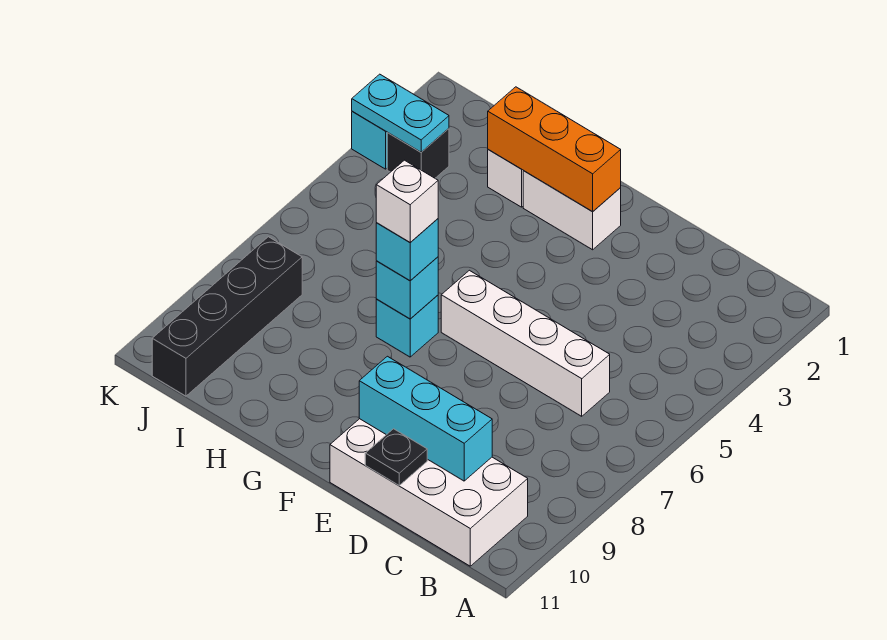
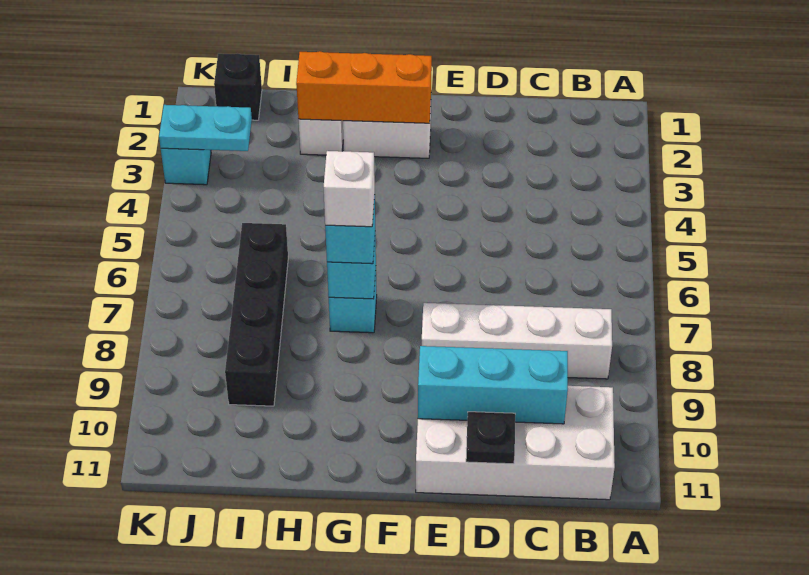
white brick C6:F6 level 1 -> white brick B8:E8 level 1
black brick J3 level 1 -> black brick J1 level 1
black brick J8:J11 level 1 -> black brick I6:I9 level 1

